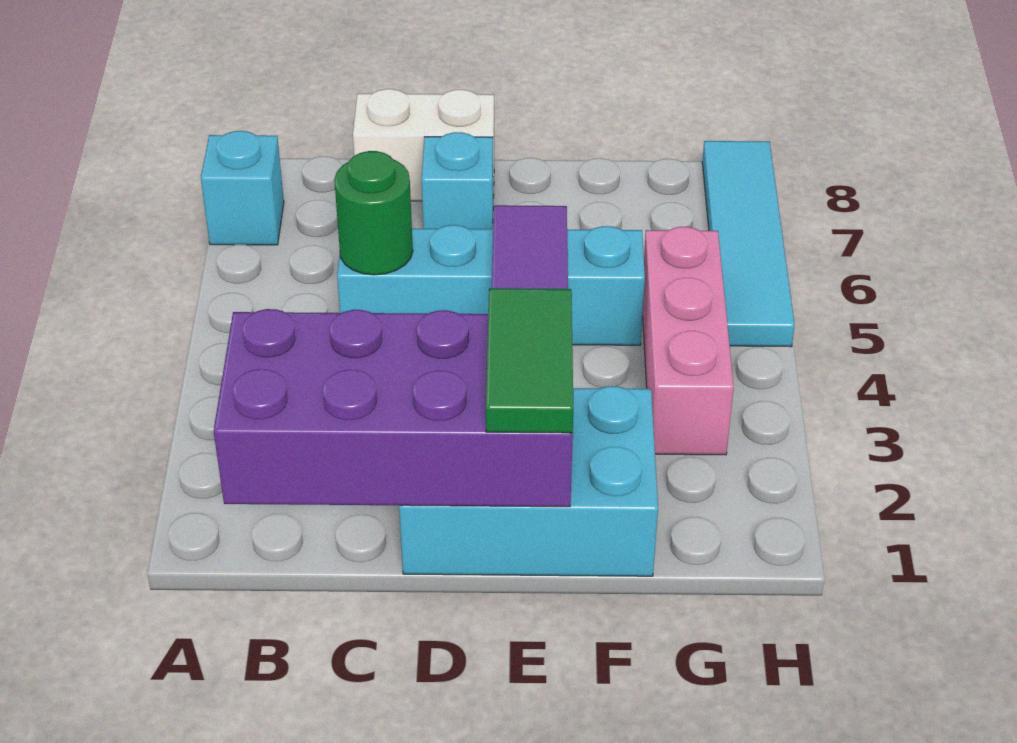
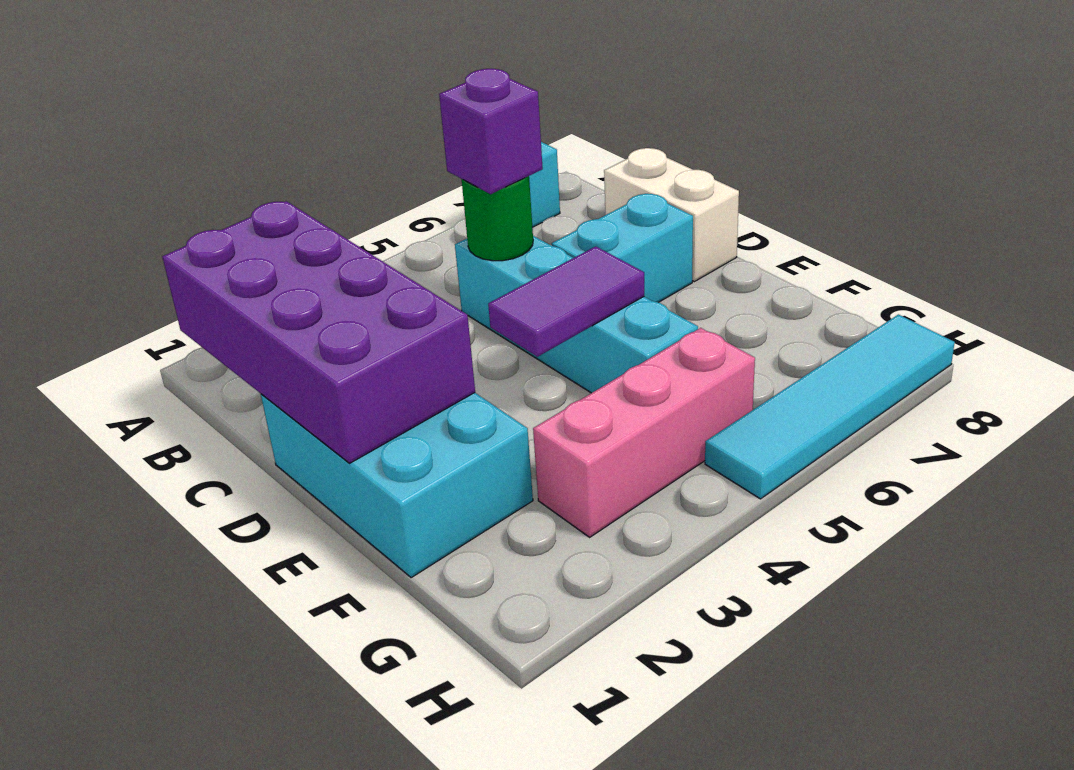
none -> purple brick C5 level 3
cyan brick D7 level 1 -> cyan brick D6:D7 level 1
green tile E1:E2 level 3 -> none

